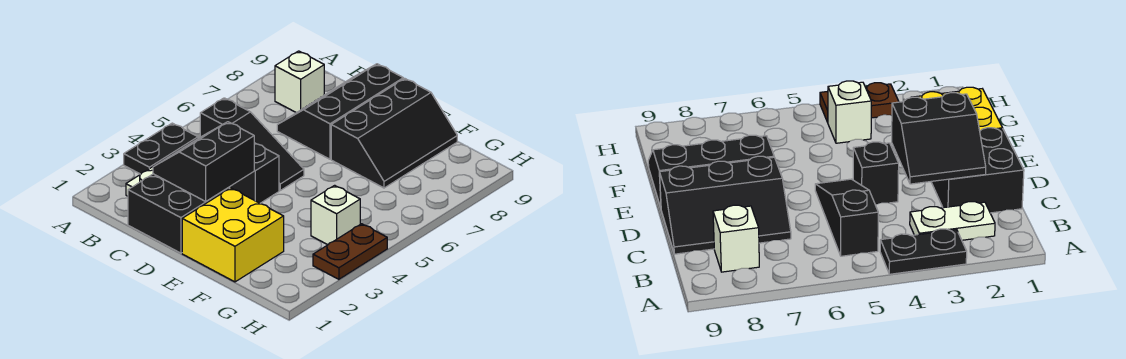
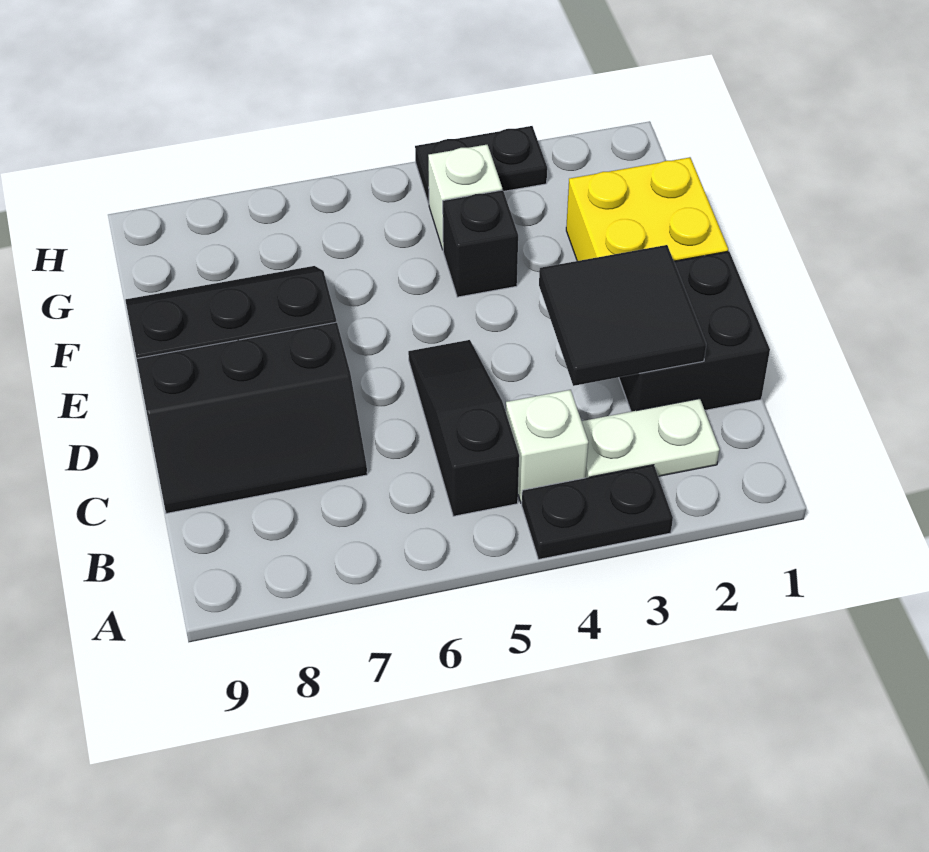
white brick B8 level 1 -> white brick B4 level 1
black slope C2:D3 level 2 top D -> black tile C2:D3 level 2
black brick D4 level 1 -> black brick F4 level 1
brown plate H3:H4 level 1 -> black plate H3:H4 level 1

